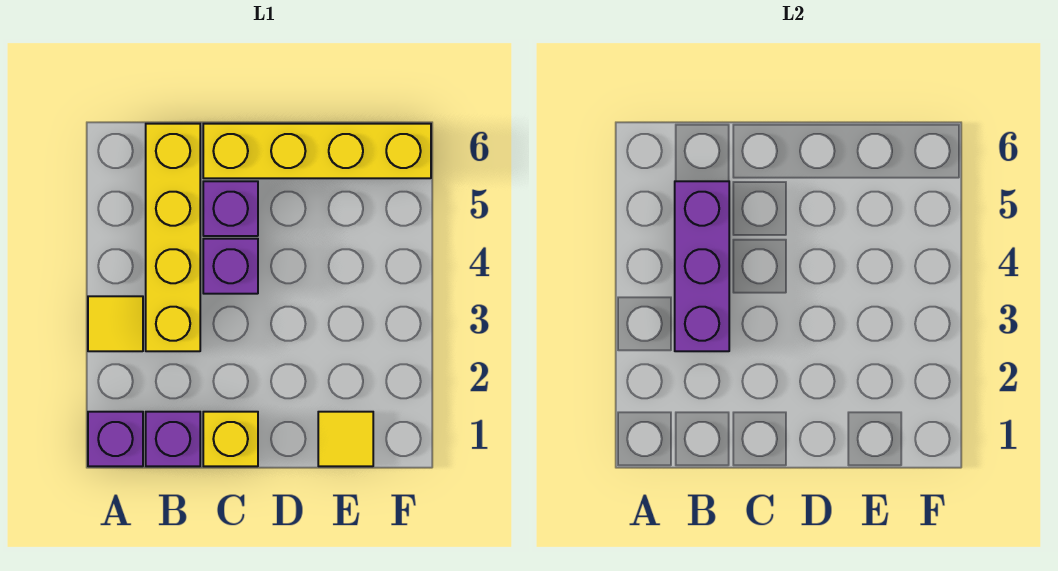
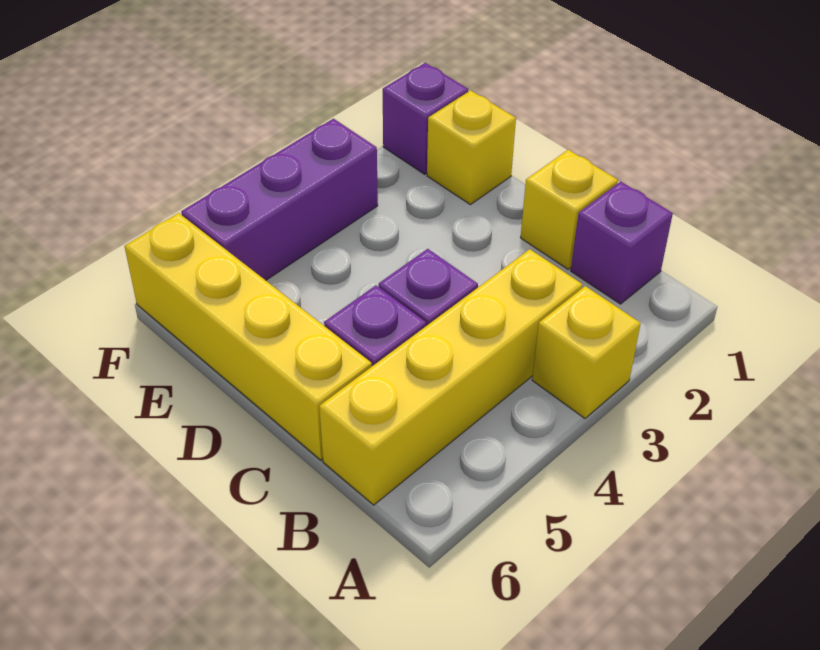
purple brick A1 level 1 -> purple brick F1 level 1
yellow tile A3 level 1 -> yellow brick A3 level 1
purple brick B3:B5 level 2 -> purple brick F3:F5 level 1
yellow tile E1 level 1 -> yellow brick E1 level 1

